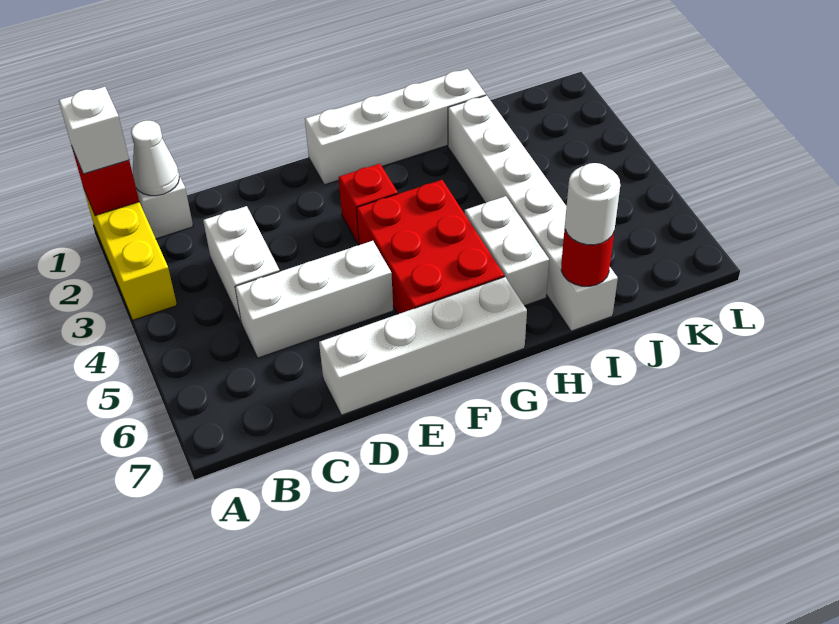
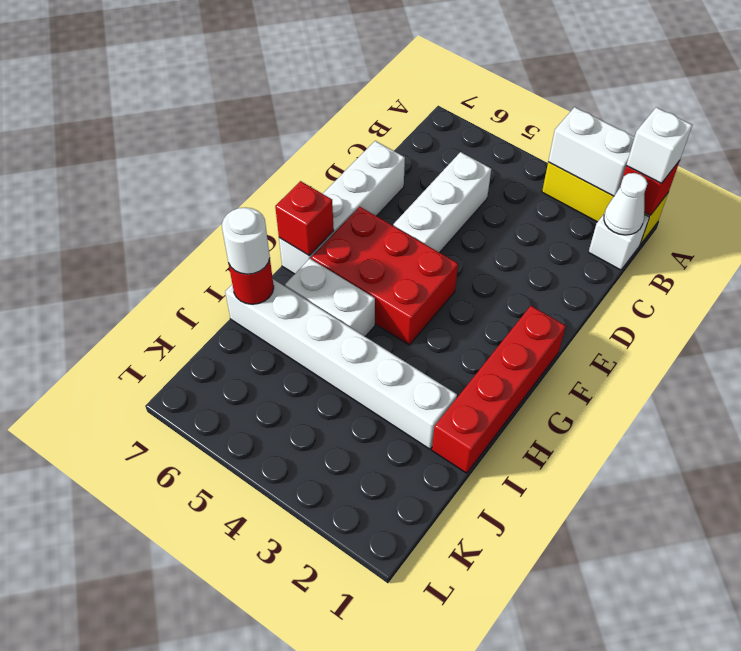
white brick C3:C4 level 1 -> white brick A2:A3 level 2
white brick F1:I1 level 1 -> red brick F1:I1 level 1
red brick F3 level 1 -> red brick G7 level 2

